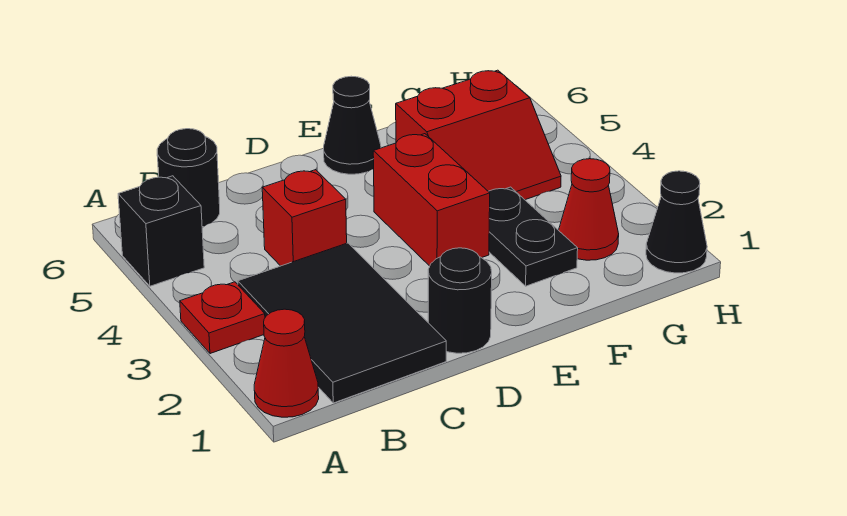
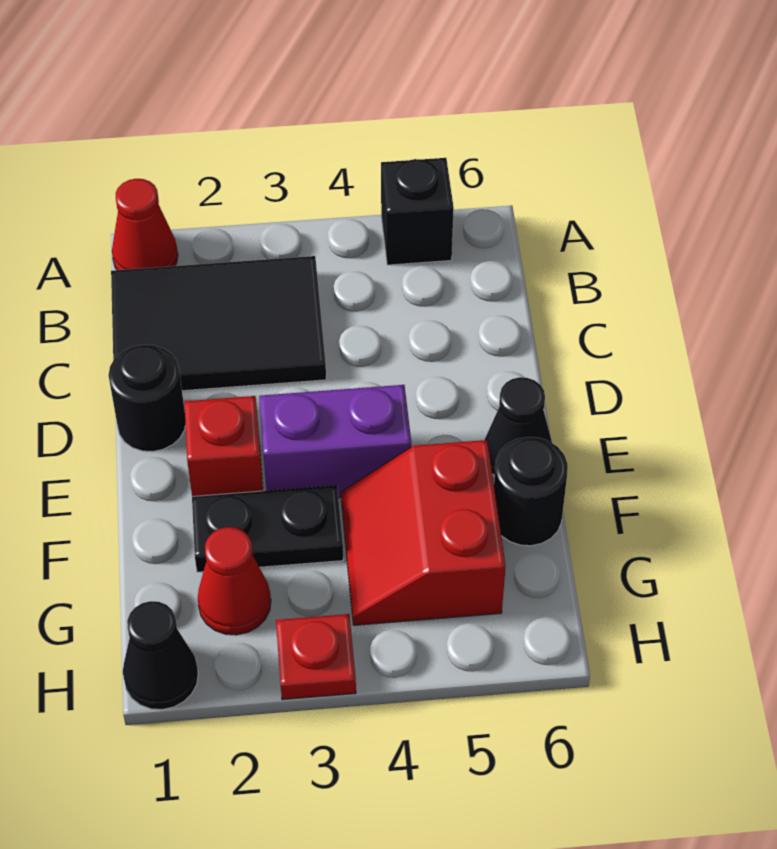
red plate A3 level 1 -> red plate H3 level 1
black round brick B6 level 1 -> black round brick F6 level 1
red brick C4 level 1 -> red brick E2 level 1
red brick E3:E4 level 1 -> purple brick E3:E4 level 1

